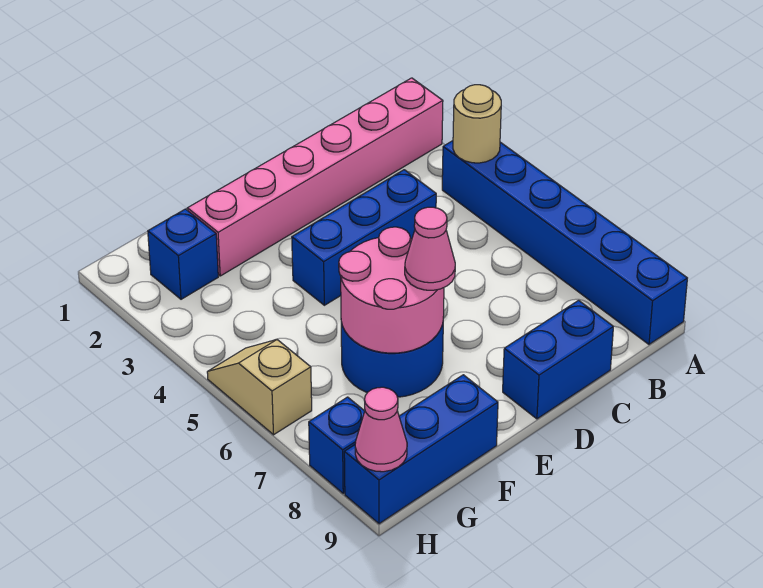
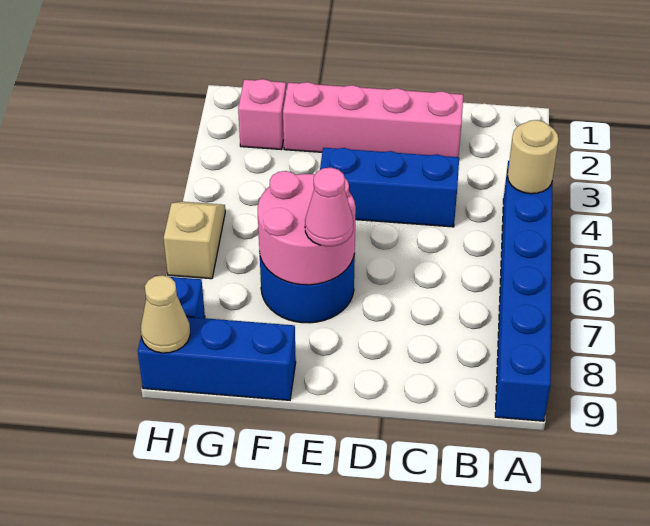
pink brick A2:F2 level 1 -> pink brick C2:F2 level 1
blue brick C9:D9 level 1 -> none
blue brick G2 level 1 -> pink brick G2 level 1
pink cone H9 level 2 -> tan cone H9 level 2

